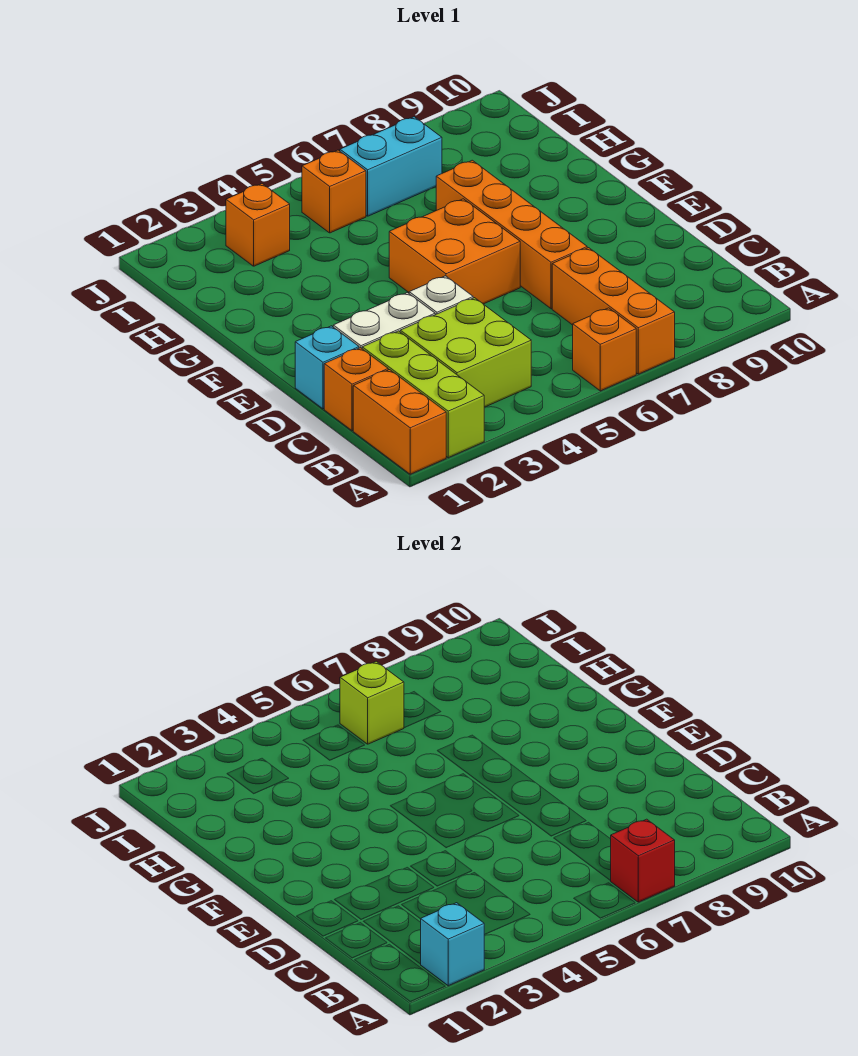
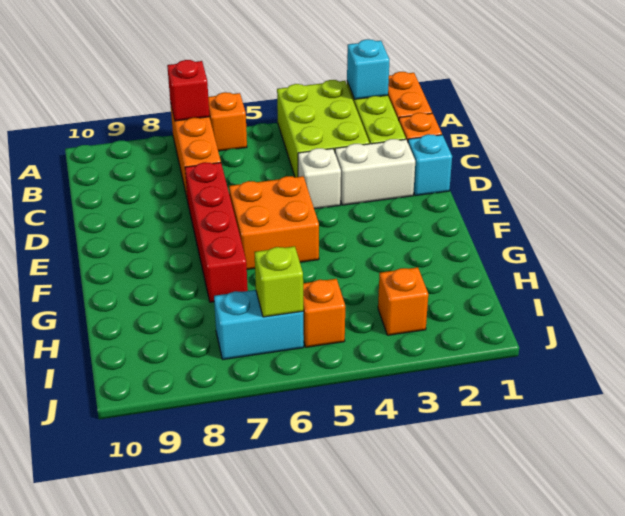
lime brick B3:C4 level 1 -> lime brick A3:C4 level 1
orange brick D7:G7 level 1 -> red brick D7:G7 level 1

